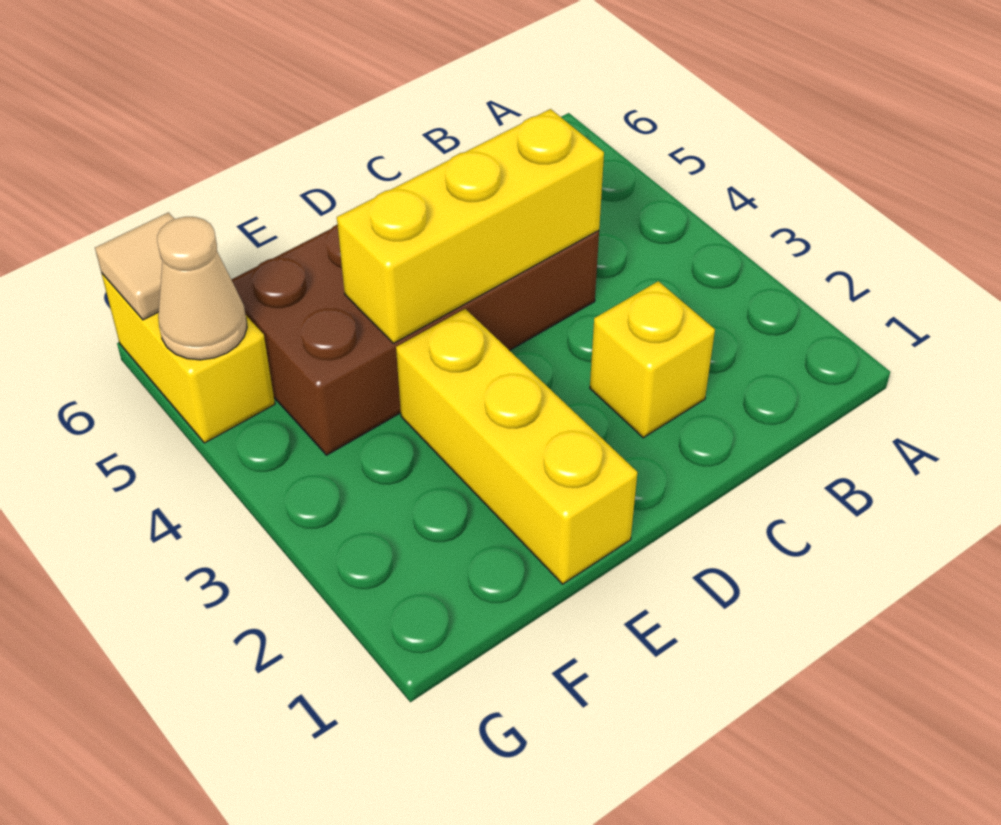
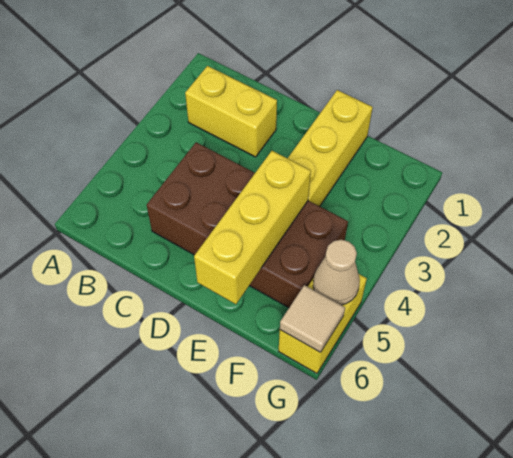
yellow brick C2 level 1 -> yellow brick B2:C2 level 1
yellow brick C4:E4 level 2 -> yellow brick E4:E6 level 2

